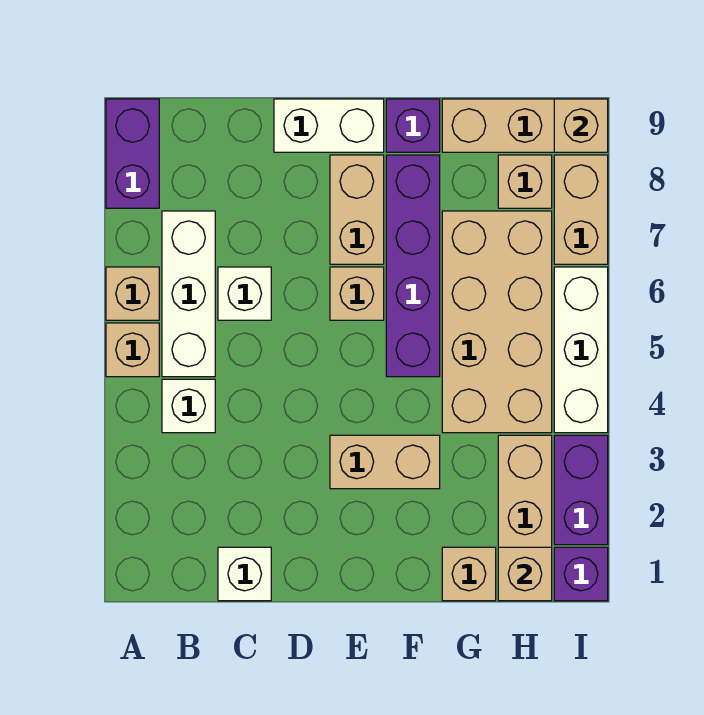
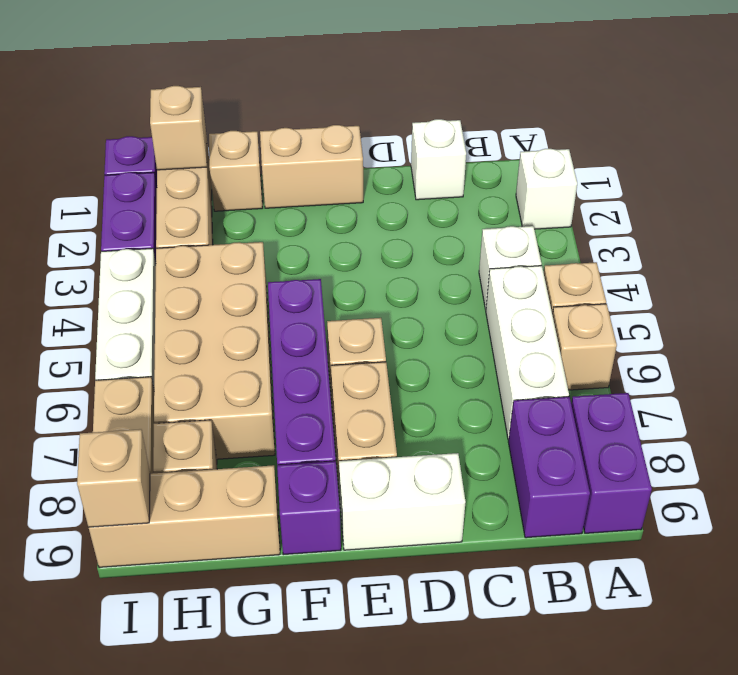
none -> purple brick B8:B9 level 1
white brick C6 level 1 -> white brick A2 level 1
tan brick E3:F3 level 1 -> tan brick E1:F1 level 1

